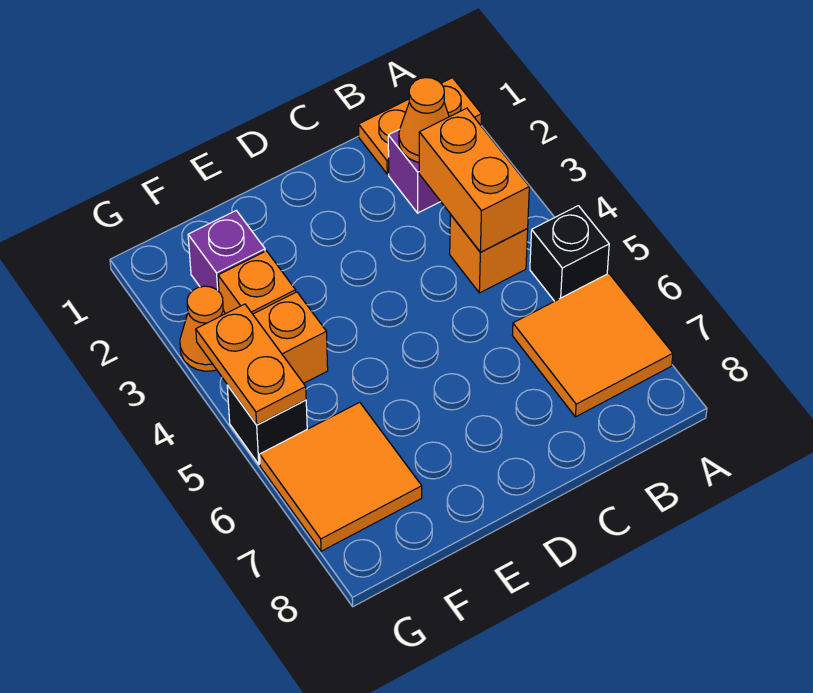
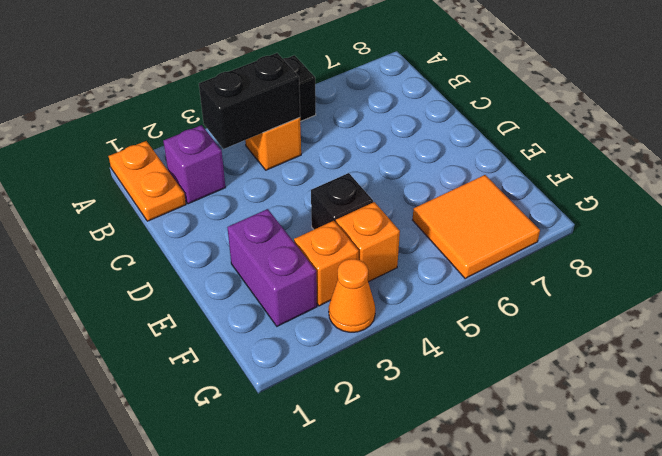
orange tile A6:B7 level 1 -> none
orange cone B2 level 2 -> none
orange brick B3:B4 level 2 -> black brick B3:B4 level 2
purple brick F2 level 1 -> purple brick E2:F2 level 1
orange plate G4:G5 level 2 -> none
black brick G5 level 1 -> black brick E4 level 1

